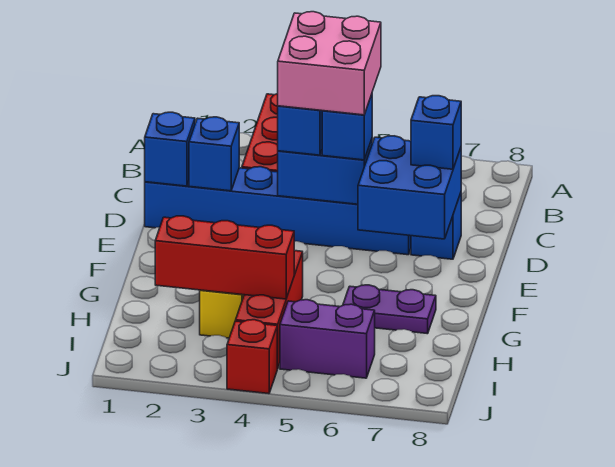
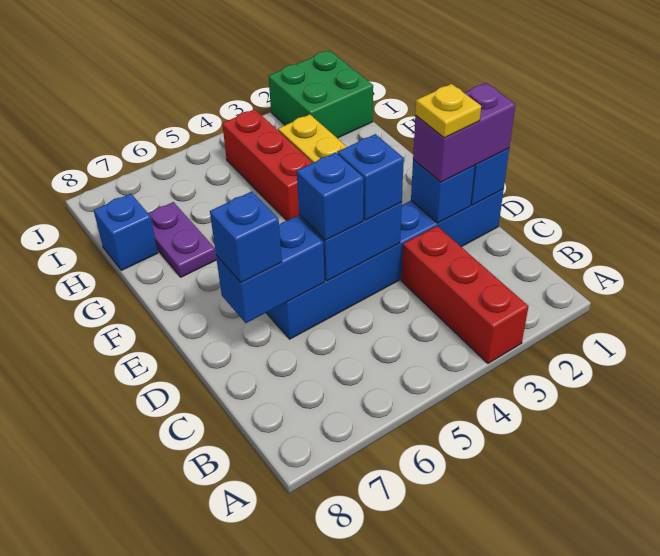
pink brick C4:D5 level 4 -> none
none -> yellow plate D2 level 4
blue brick D6:E7 level 2 -> blue brick D6:D7 level 2
blue brick D7 level 1 -> blue brick H8 level 1
purple plate G6:G7 level 1 -> purple plate G7:H7 level 1
red brick H2:H4 level 2 -> none
none -> green brick I1:J2 level 1
purple brick I5:I6 level 1 -> purple brick D1:D2 level 3
red brick J4 level 1 -> none

